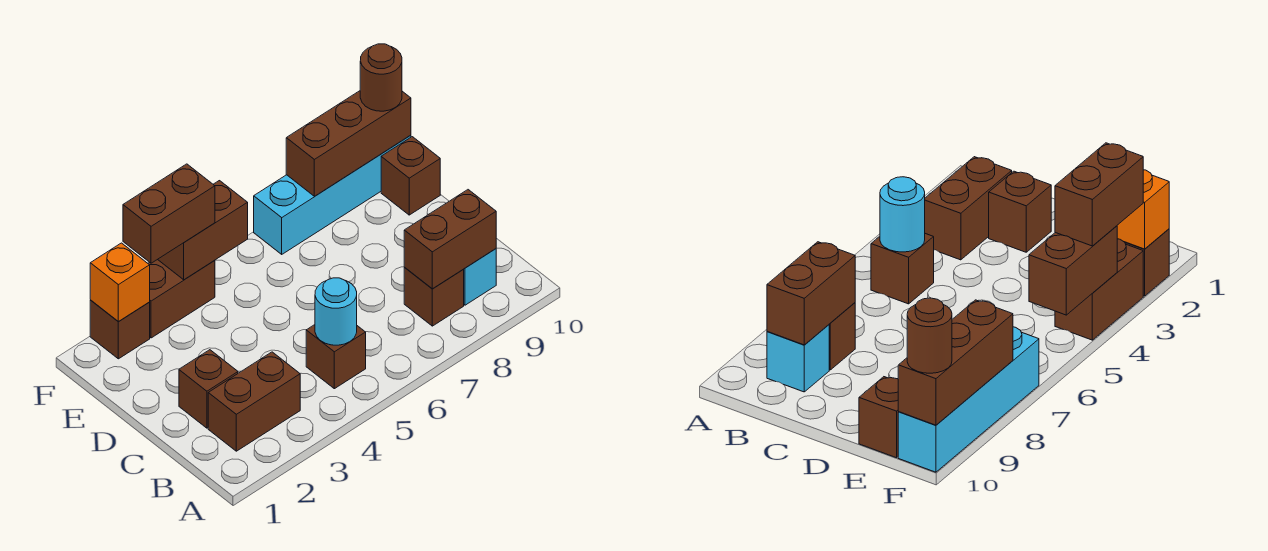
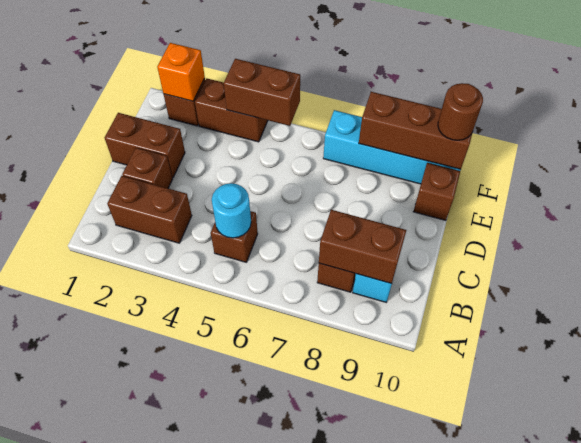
brown brick F3:F4 level 3 -> brown brick D1:D2 level 1

